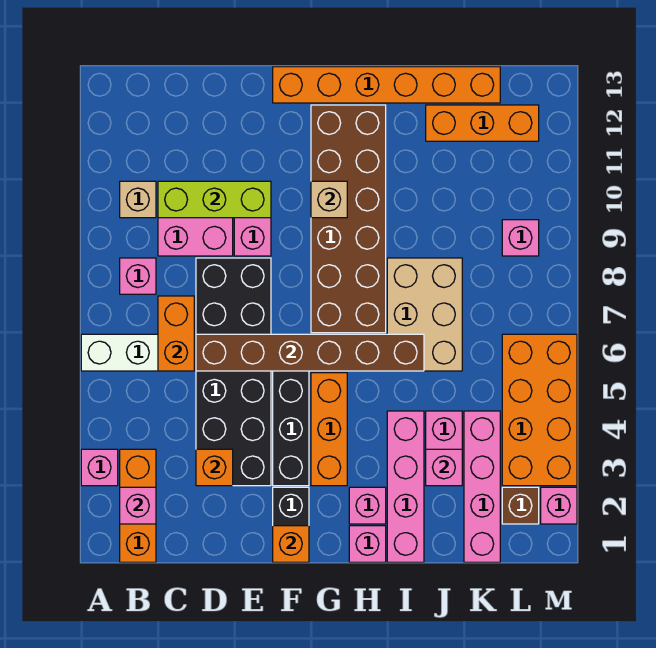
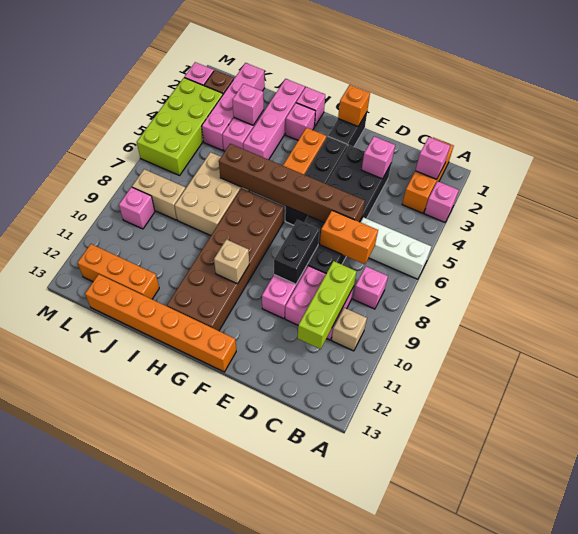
orange brick C6:C7 level 2 -> orange brick C7:D7 level 2
lime brick C10:E10 level 2 -> lime brick C9:C11 level 2
orange brick D3 level 2 -> pink brick D3 level 2
none -> black brick E8:E9 level 2
none -> tan brick K8:L8 level 1
orange brick L3:M6 level 1 -> lime brick L3:M6 level 1

